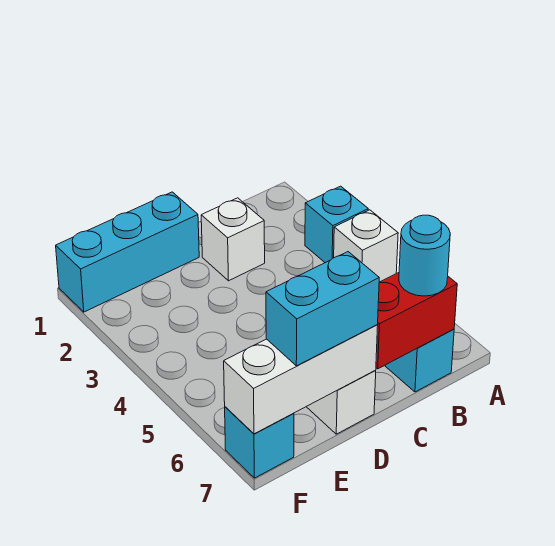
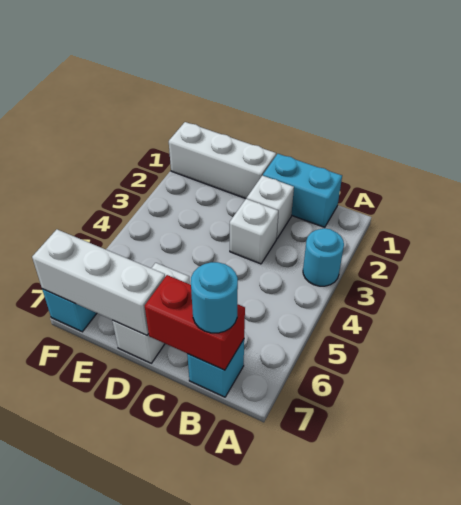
cyan brick A3 level 1 -> cyan round brick A3 level 1
white brick A4 level 1 -> white brick C3 level 1
cyan brick D1:F1 level 1 -> white brick D1:F1 level 1
cyan brick D7:E7 level 3 -> cyan brick B1:C1 level 1

